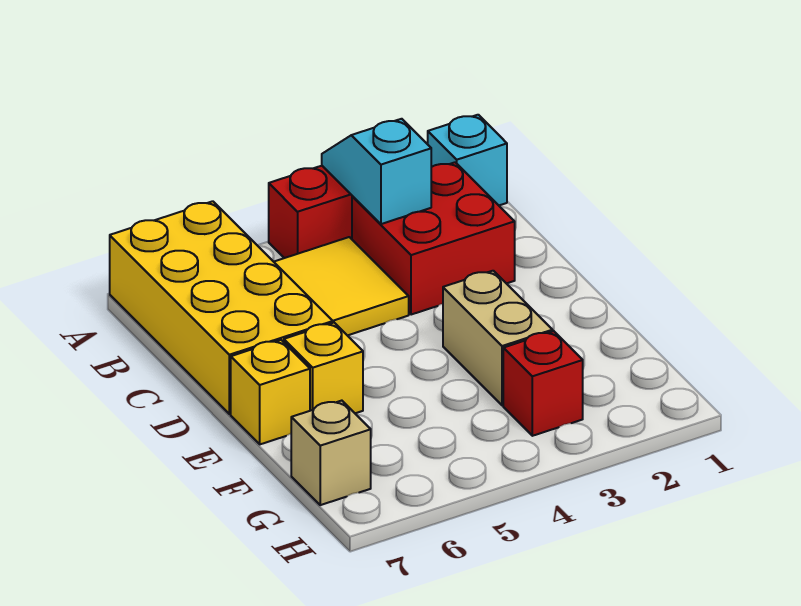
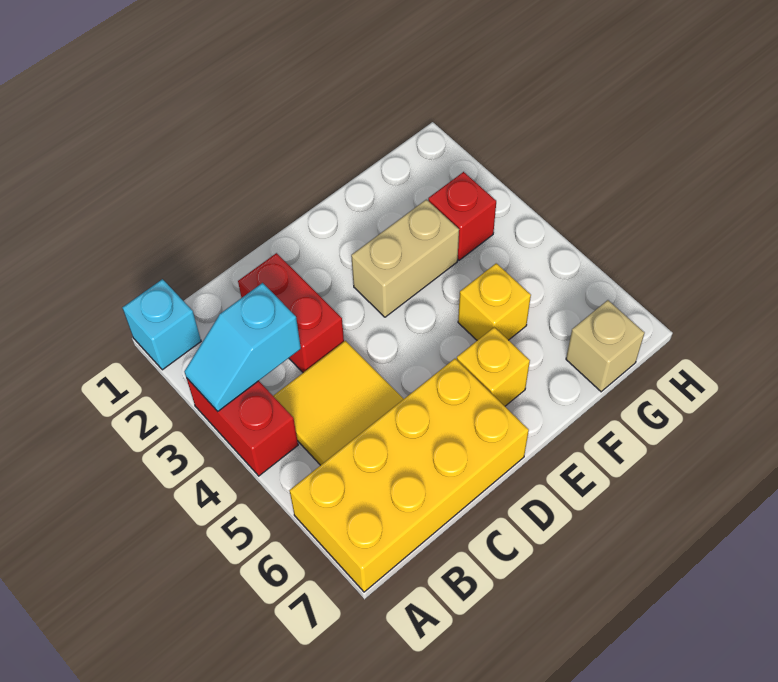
red brick B2:C3 level 1 -> red brick C2:C3 level 1
yellow brick E7 level 1 -> yellow brick F5 level 1

